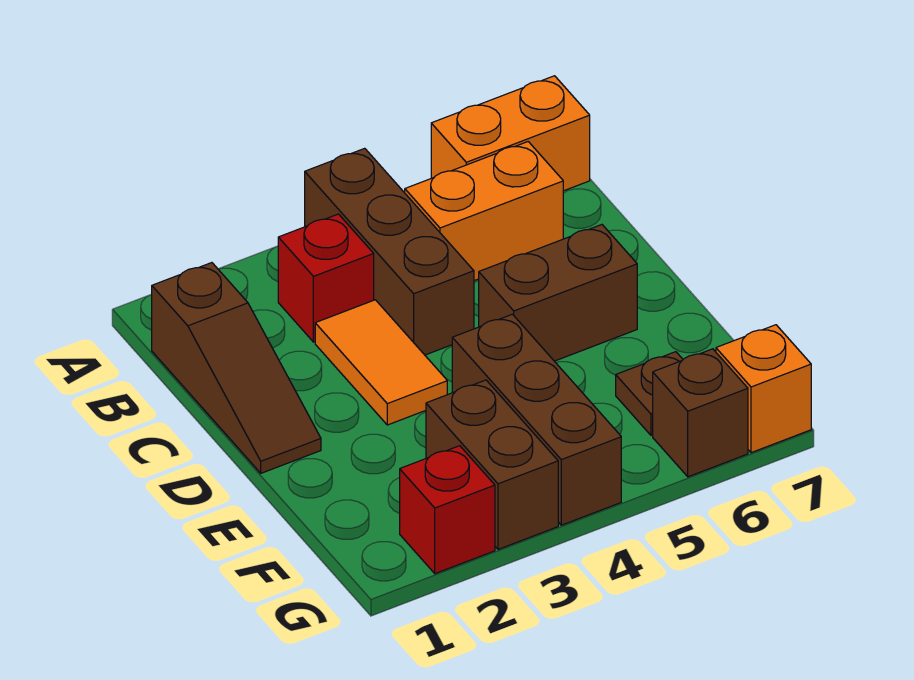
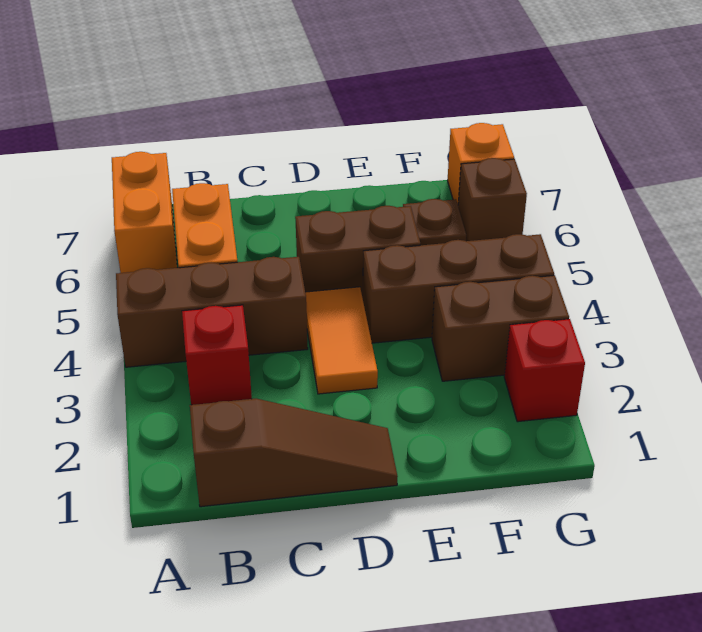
orange tile C3:D3 level 1 -> orange tile D3:D4 level 1
brown brick D5:D6 level 1 -> brown brick D5:E5 level 1

